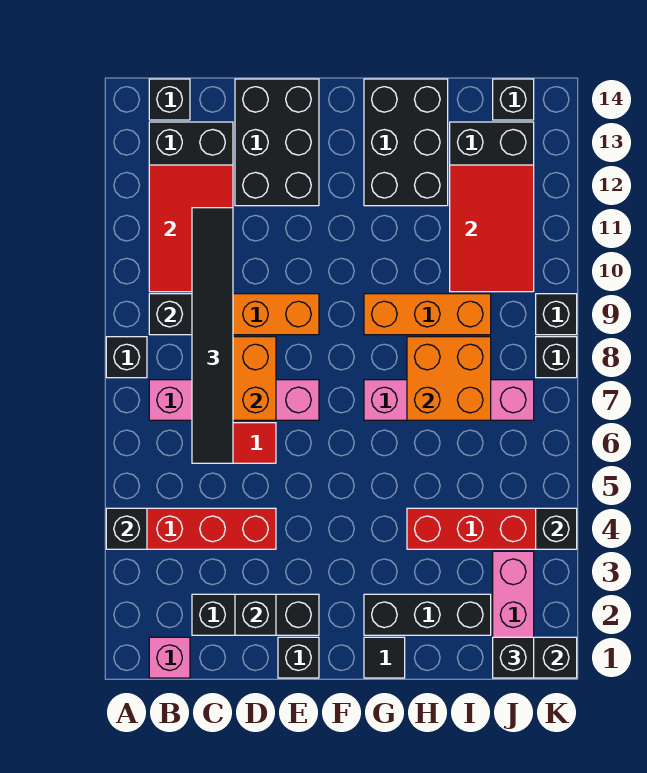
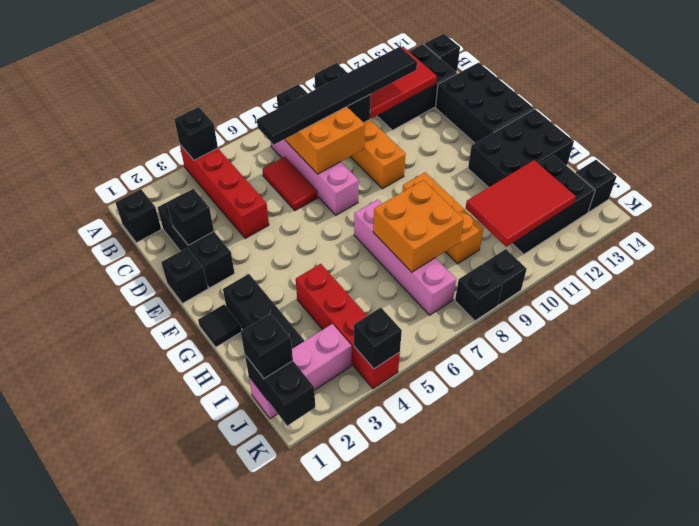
pink brick B1 level 1 -> black brick B1 level 1
black brick D12:E14 level 1 -> black brick D13:F14 level 1

